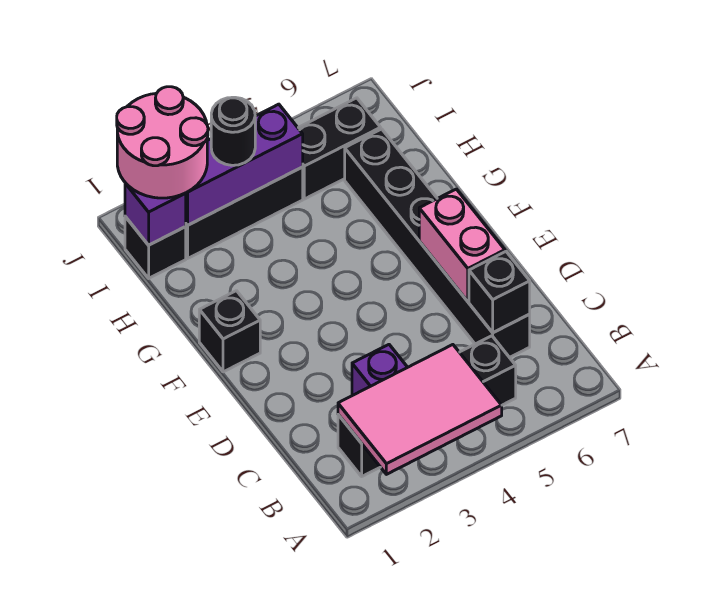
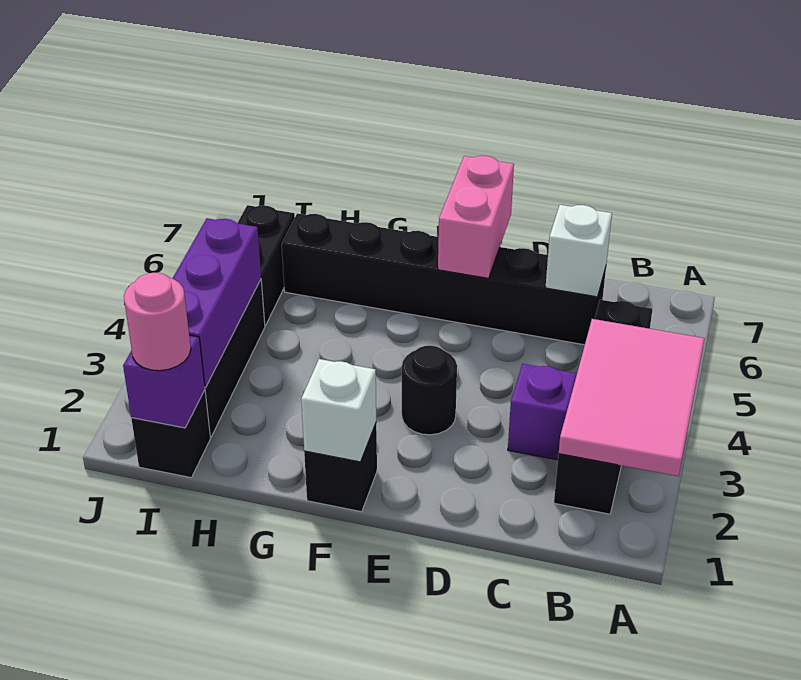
black brick C6 level 2 -> white brick C6 level 2
pink brick D6:E6 level 2 -> pink brick E6:E7 level 2
none -> white brick F1 level 2
pink round brick I1:J2 level 3 -> pink round brick I1 level 3
black round brick I3 level 3 -> black round brick E3 level 1

